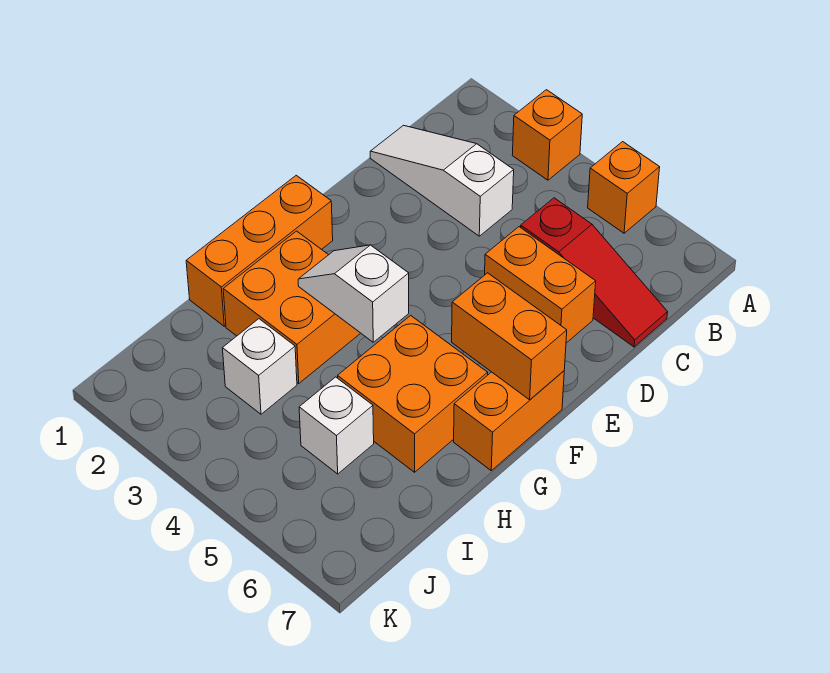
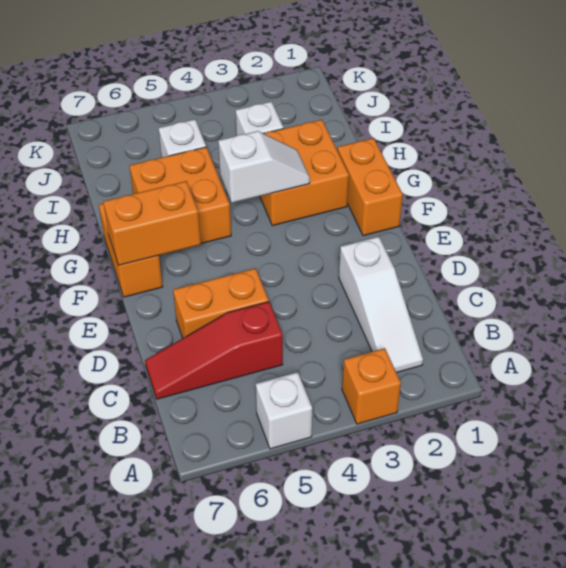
orange brick A5 level 1 -> white brick A5 level 1
white slope C1:C3 level 1 top 3 -> white slope B2:D2 level 1 top D
orange brick F1:H1 level 1 -> orange brick F1:G1 level 1

